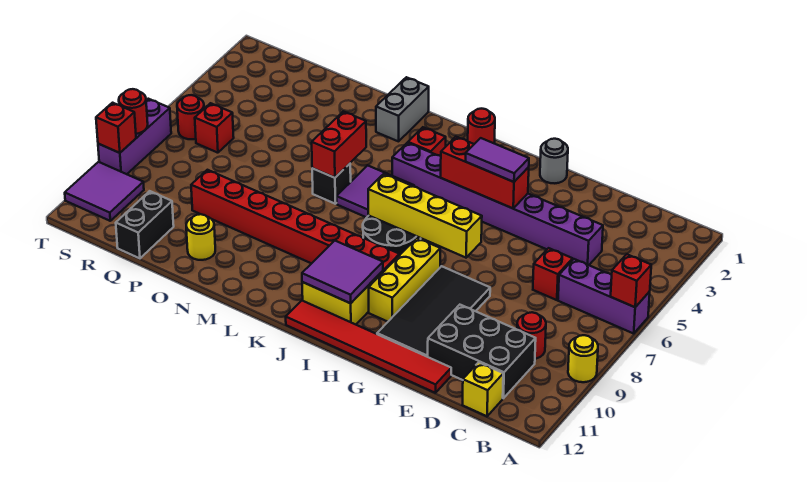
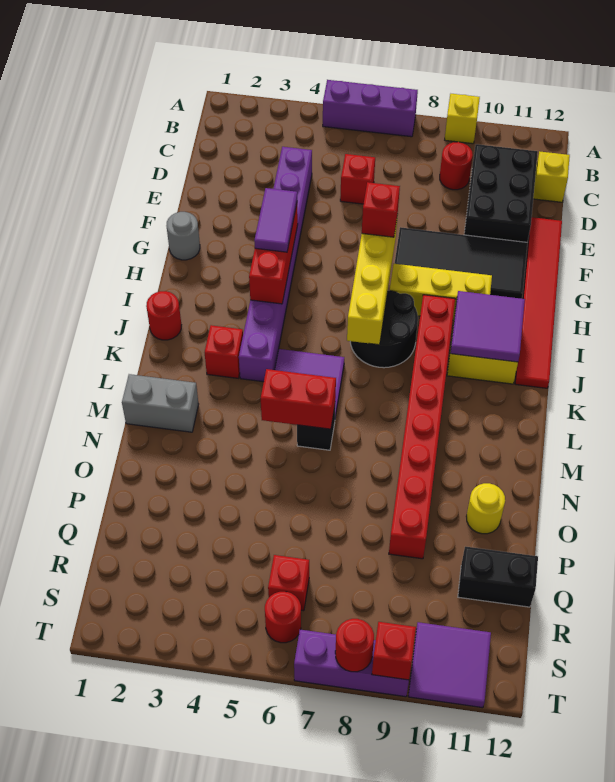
purple brick A6:C6 level 1 -> purple brick A5:A7 level 1
red brick A6 level 2 -> red brick G7 level 3
yellow round brick A9 level 1 -> yellow brick A9 level 1

